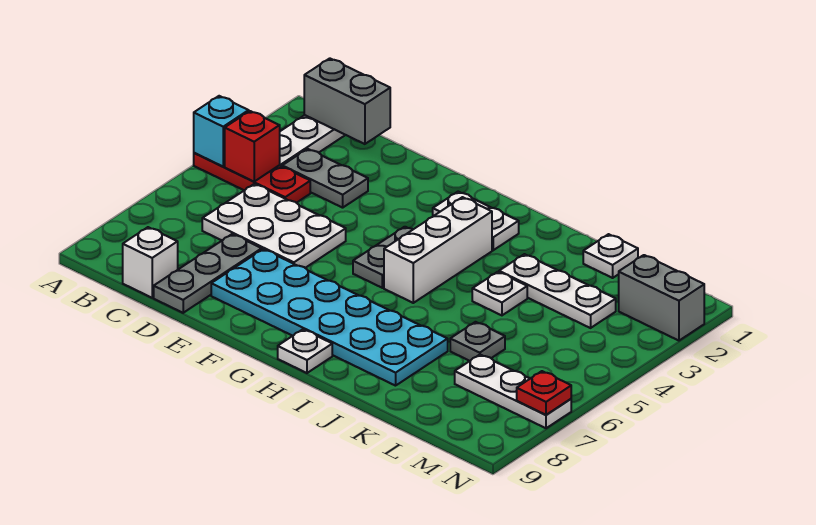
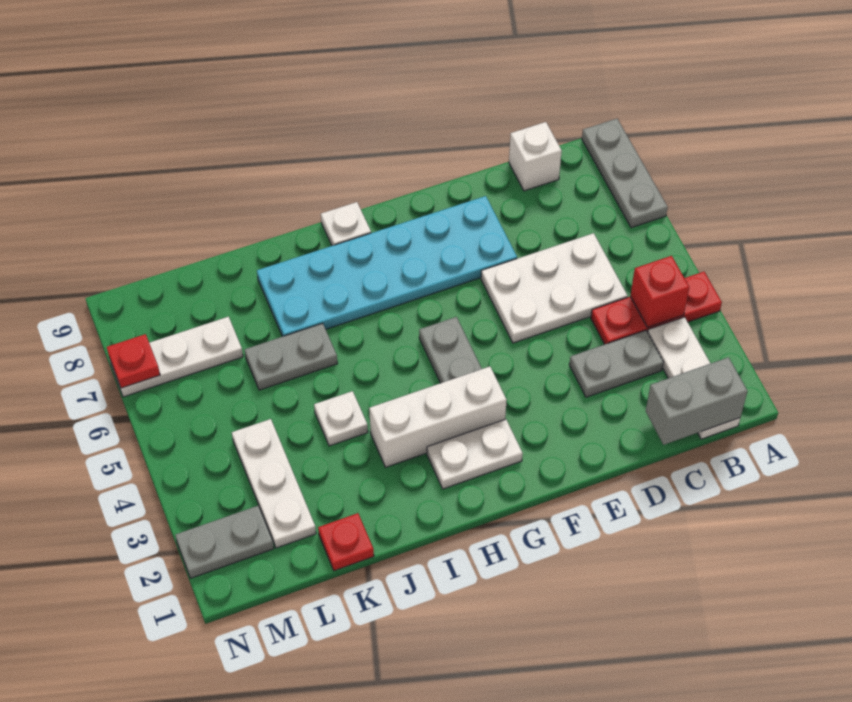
cyan brick A4 level 2 -> none
grey plate D7:D9 level 1 -> grey plate A7:A9 level 1
white brick H3:H5 level 1 -> white brick G3:I3 level 1
white plate J3:L3 level 1 -> white plate L2:L4 level 1
white plate K1 level 1 -> red plate K1 level 1
grey plate K6 level 1 -> grey plate J6:K6 level 1
grey brick M2:N2 level 1 -> grey plate M2:N2 level 1

